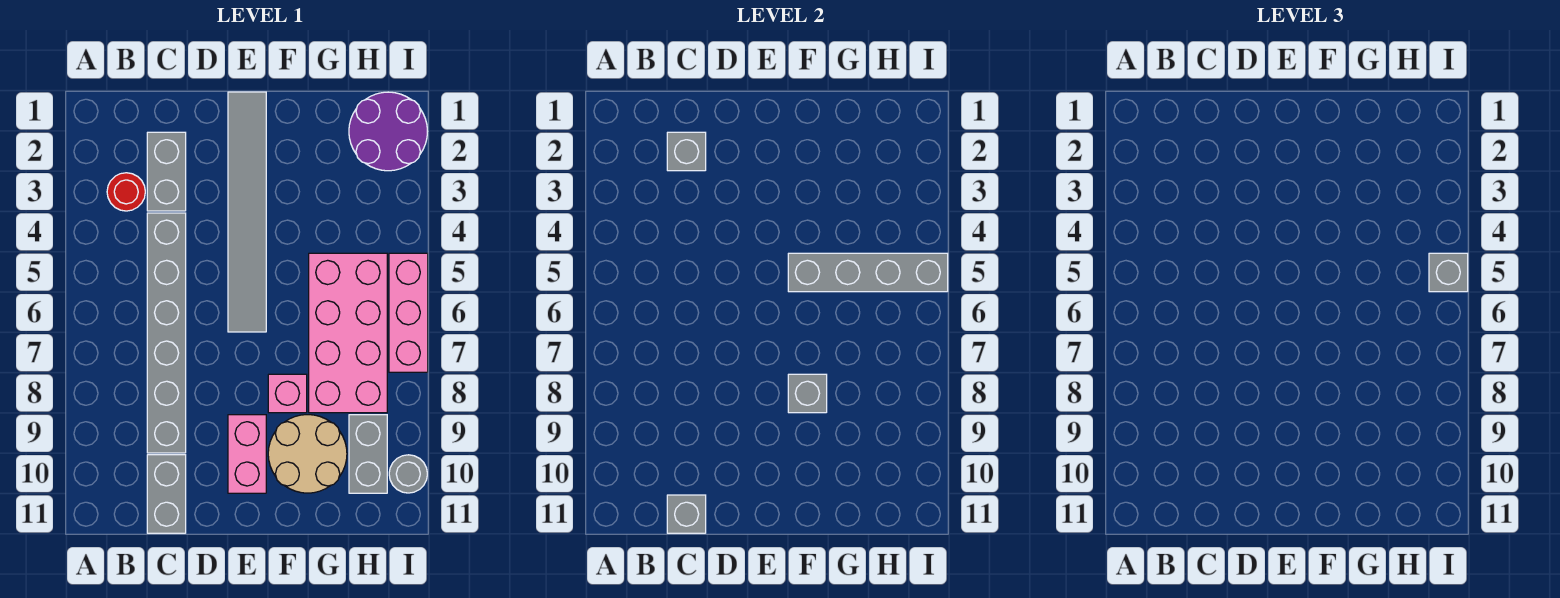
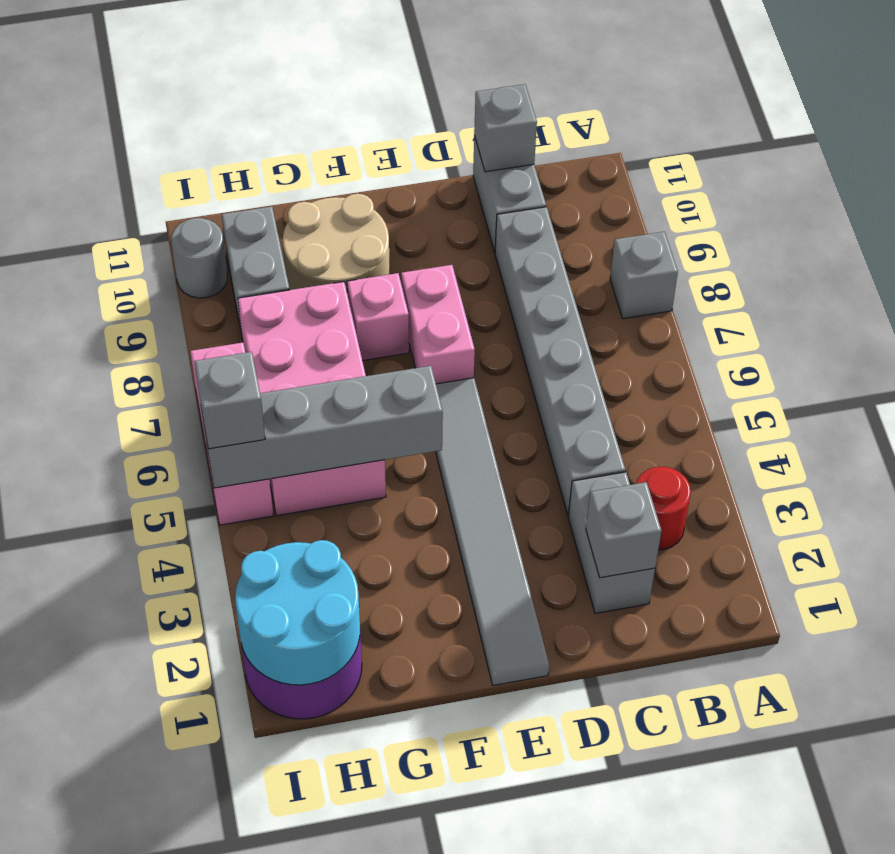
pink brick E9:E10 level 1 -> pink brick E7:E8 level 1
grey brick F8 level 2 -> grey brick A8 level 1
none -> cyan round brick H1:I2 level 2

